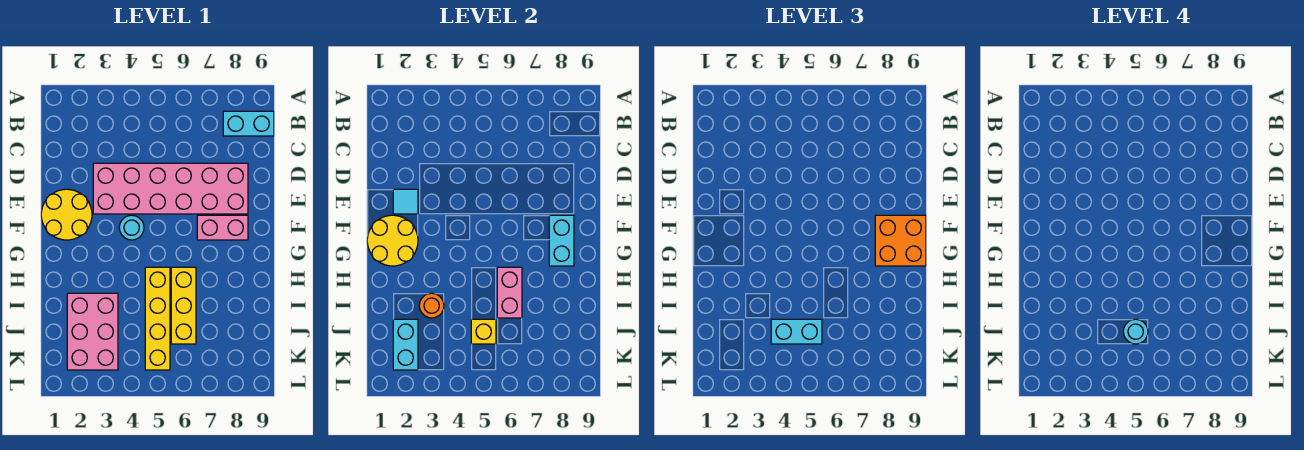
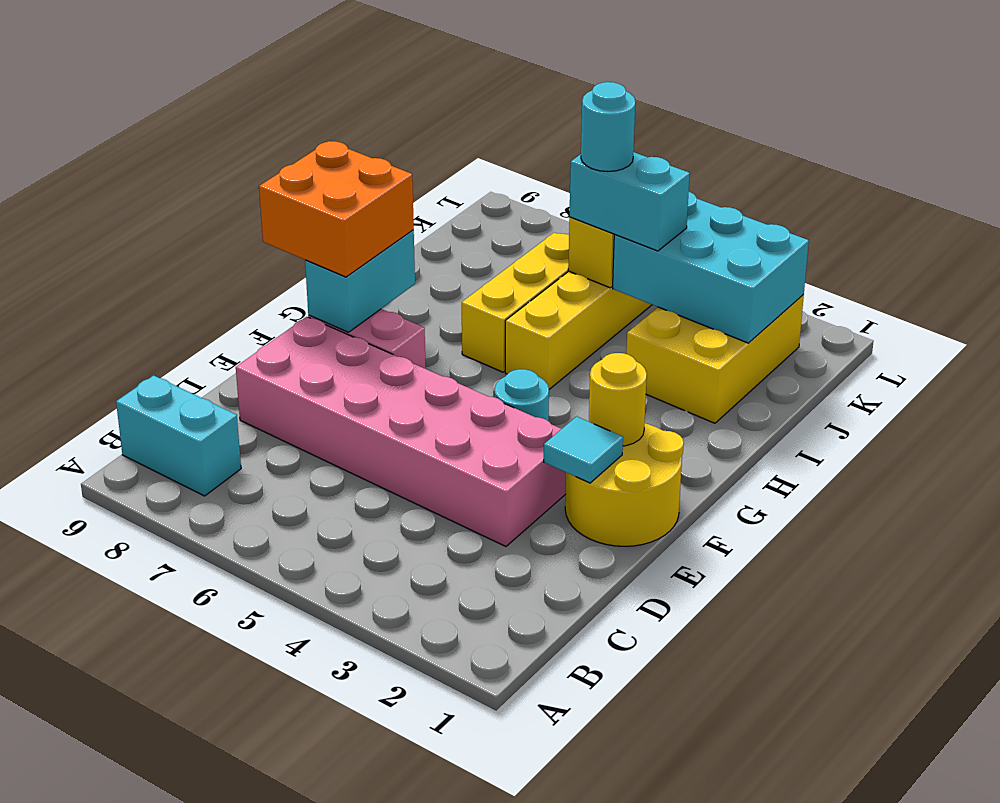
yellow round brick F1:G2 level 2 -> yellow round brick F2 level 2
pink brick H6:I6 level 2 -> none
pink brick I2:K3 level 1 -> yellow brick I2:K3 level 1
orange round brick I3 level 2 -> none
cyan brick J2:K2 level 2 -> cyan brick J2:K4 level 2

